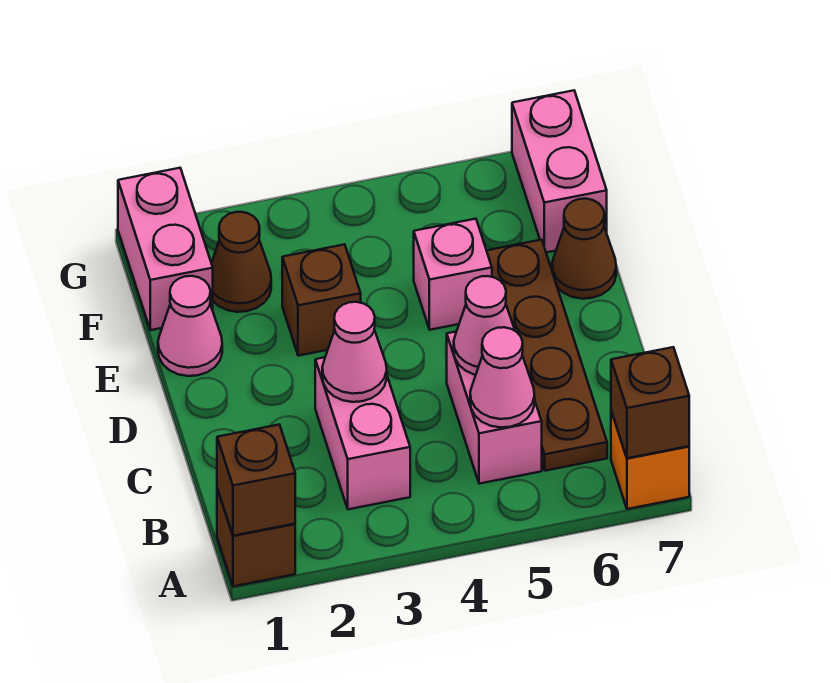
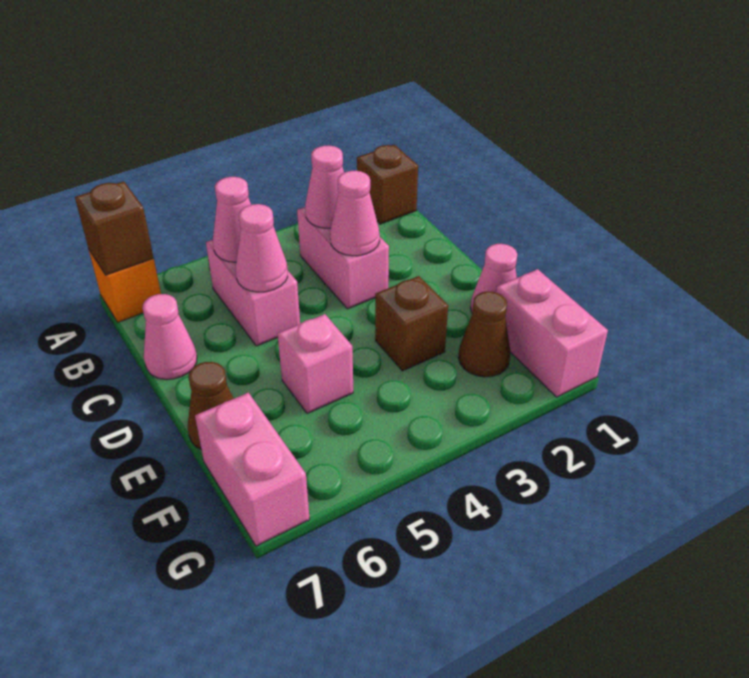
brown brick A1 level 2 -> none
none -> pink cone B3 level 2
brown plate B6:E6 level 1 -> none
none -> pink cone C7 level 1

